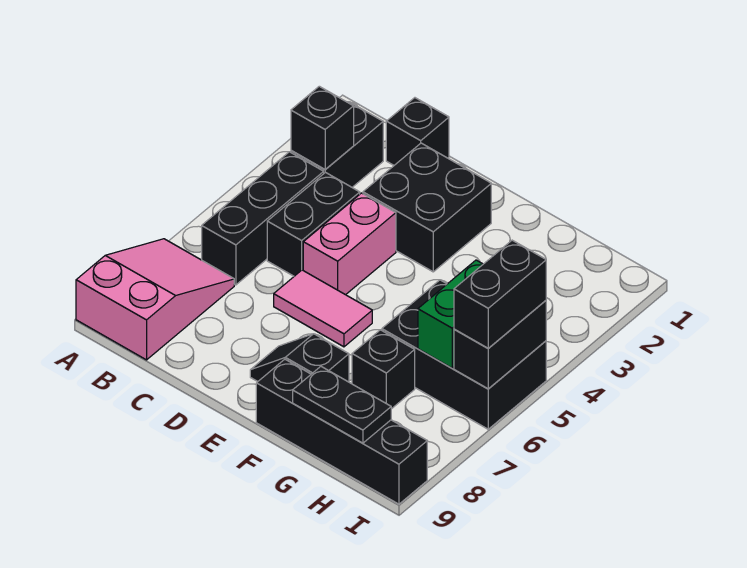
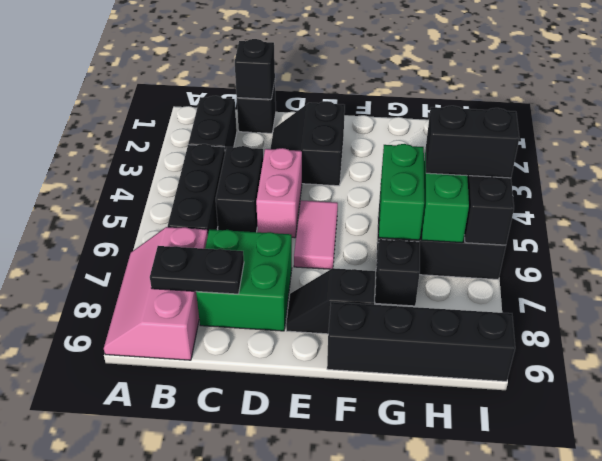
pink slope A7:B9 level 1 top 9 -> pink slope A7:B9 level 1 top B
black brick B3 level 2 -> black brick C1 level 2
none -> green brick C7:D8 level 1
black brick D2:E3 level 1 -> black slope D2:E3 level 1 top E
pink tile D6:E6 level 1 -> pink tile E5:E6 level 1
none -> green brick G5:G6 level 2
black plate G9:H9 level 2 -> black plate B8:C8 level 2
black brick I5:I6 level 3 -> black brick H5:I5 level 3

